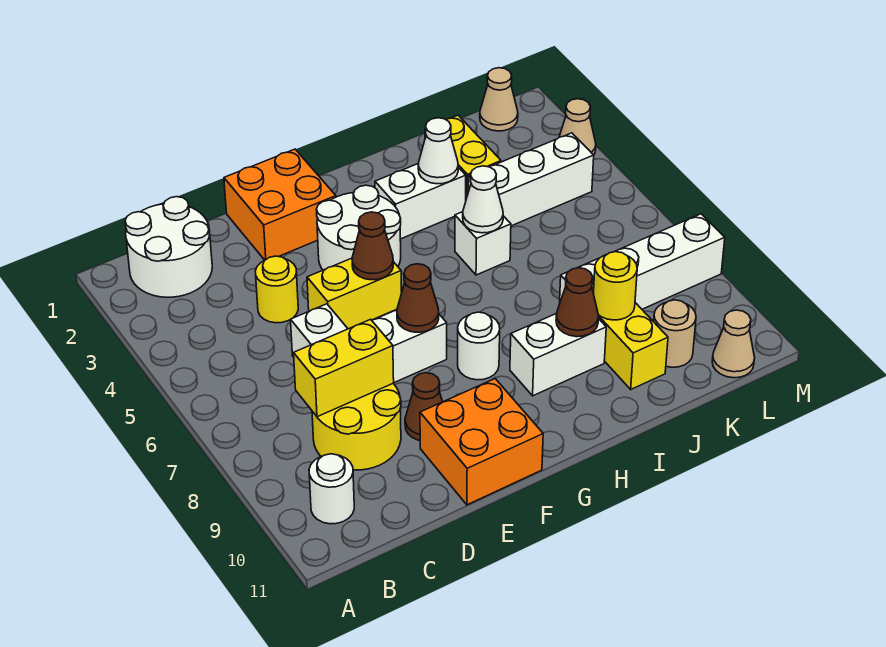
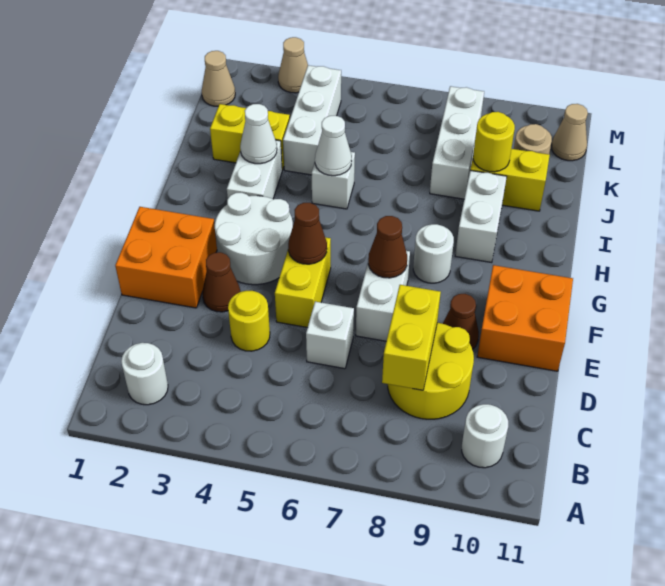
white round brick B1:C2 level 1 -> white round brick B2 level 1
brown cone I9 level 2 -> brown cone E3 level 1
white brick J8:M8 level 1 -> white brick J8:L8 level 1

